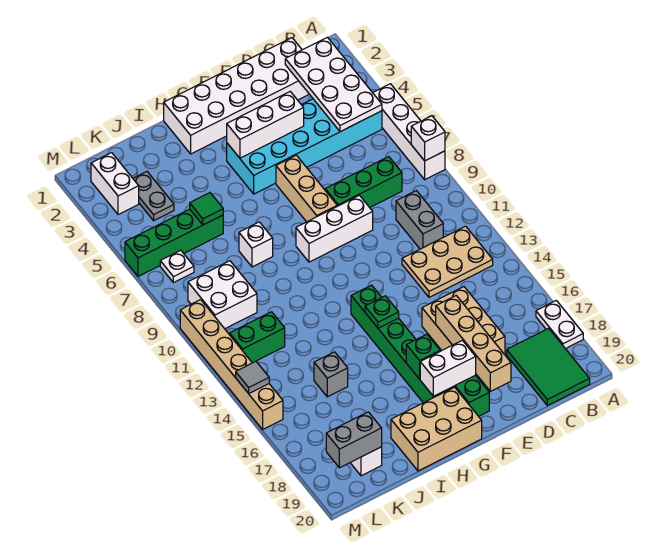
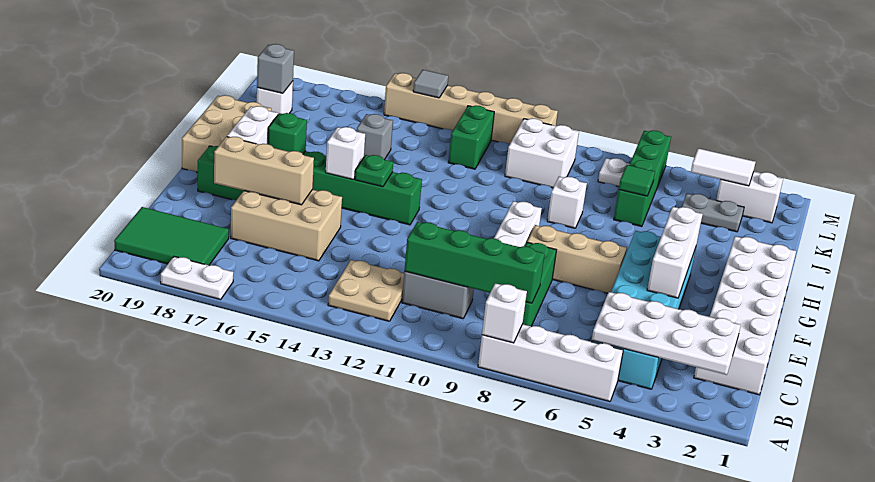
tan plate B12:D13 level 1 -> tan plate B12:C13 level 1
none -> green brick C8:C11 level 2
tan brick E16:E19 level 2 -> tan brick E16:E18 level 2
none -> white brick G15 level 2
grey brick K19:L19 level 2 -> grey brick K19 level 2
none -> white tile L3:L4 level 2

